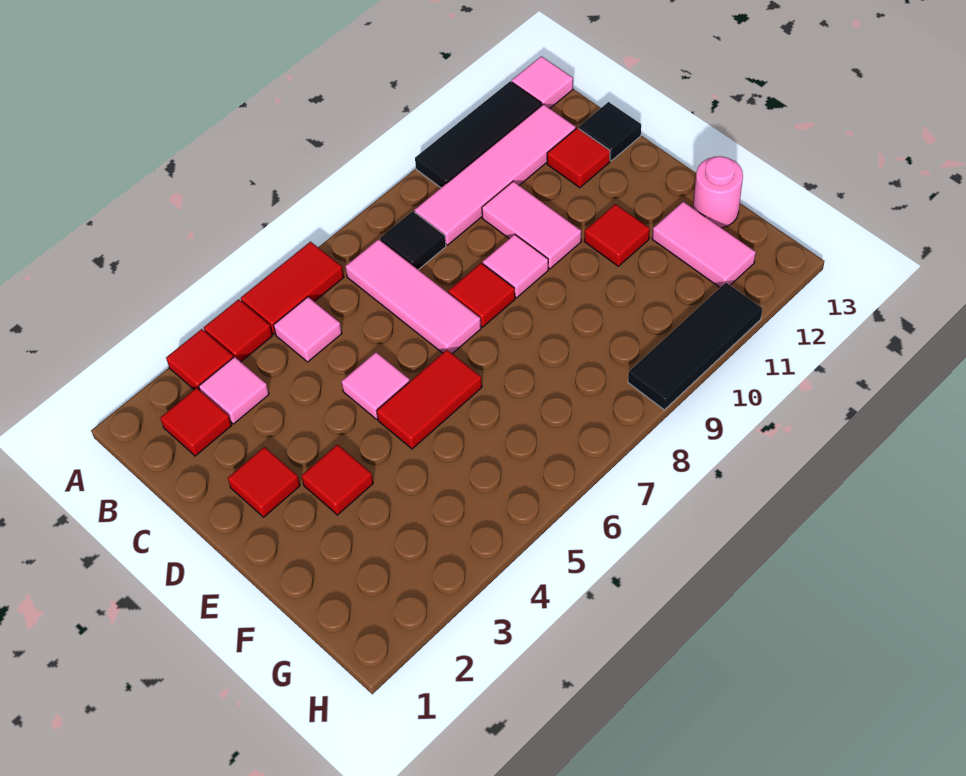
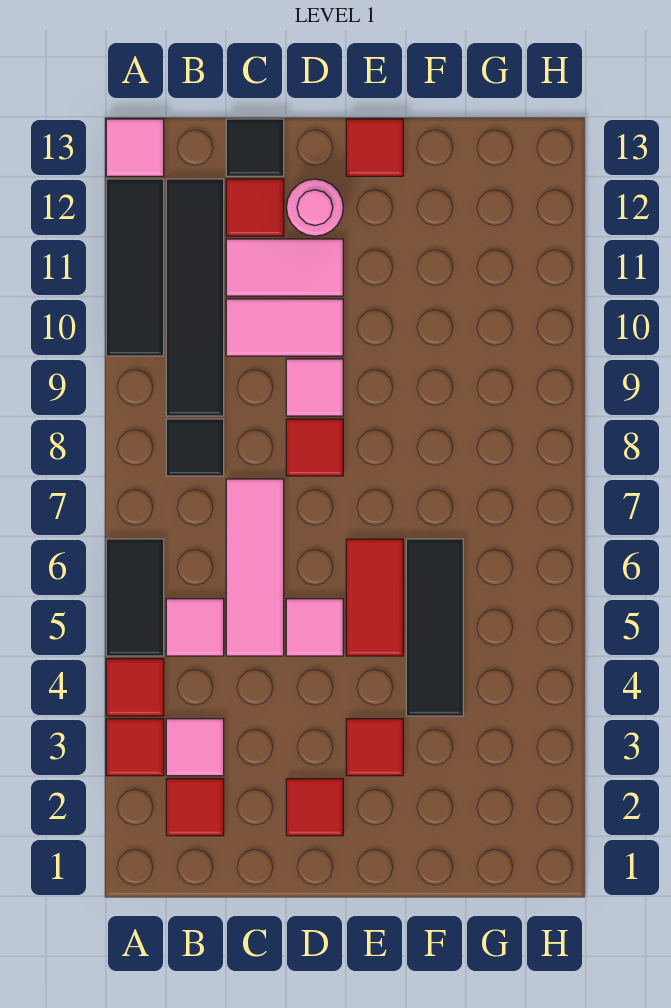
red tile A5:A6 level 1 -> black tile A5:A6 level 1
pink tile B7:D7 level 1 -> pink tile C5:C7 level 1
pink tile B9:B12 level 1 -> black tile B9:B12 level 1
red tile E11 level 1 -> red tile E13 level 1
pink tile F12:G12 level 1 -> pink tile C11:D11 level 1
pink round brick F13 level 1 -> pink round brick D12 level 1
black tile H9:H11 level 1 -> black tile F4:F6 level 1

